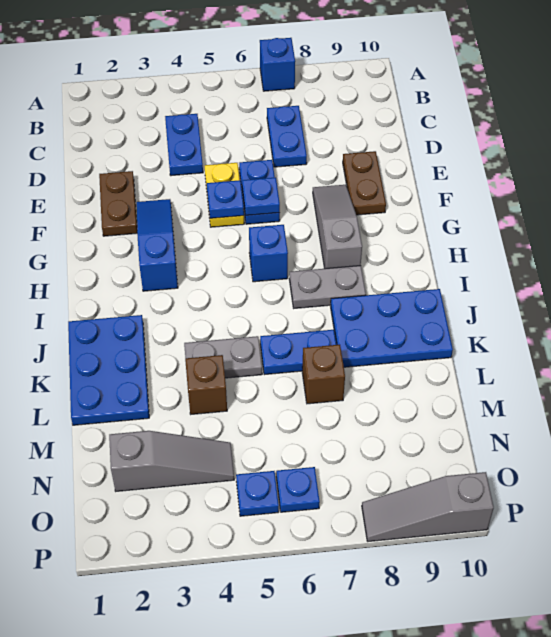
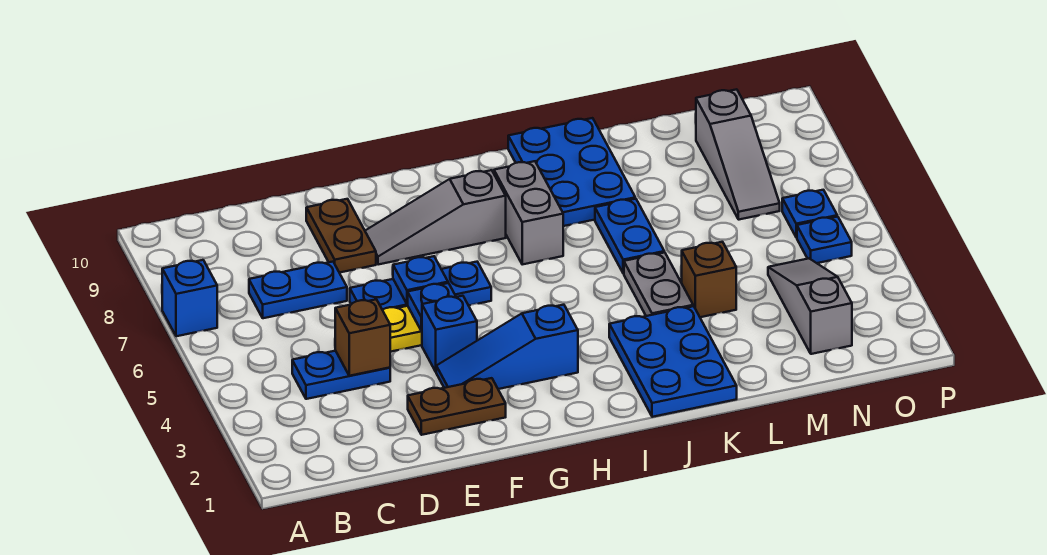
blue plate E6:F6 level 1 -> blue plate E6:G6 level 1
brown plate E9:F9 level 1 -> brown plate E8:E9 level 1
blue brick H6 level 1 -> blue brick F4 level 1
grey plate I7:I8 level 1 -> grey brick I7:I8 level 1
blue plate J1:L2 level 1 -> blue plate J1:K3 level 1
brown brick L7 level 1 -> brown brick D4 level 2
grey slope P8:P10 level 1 top 10 -> grey slope N7:N9 level 1 top 9

